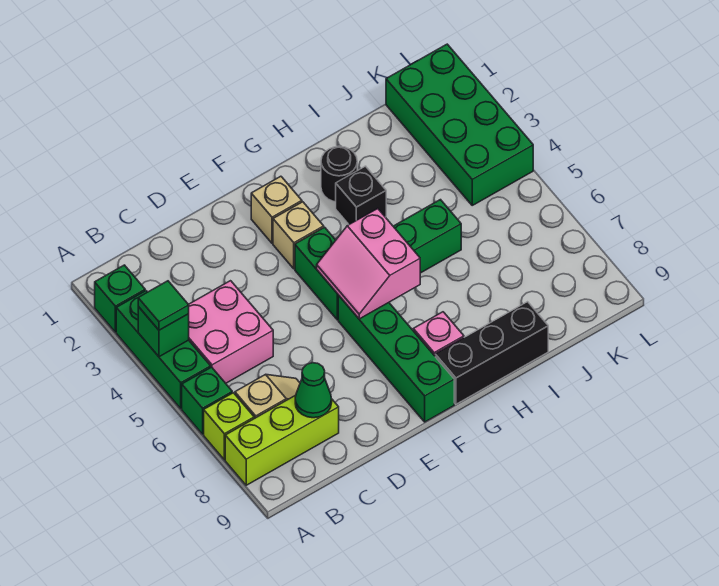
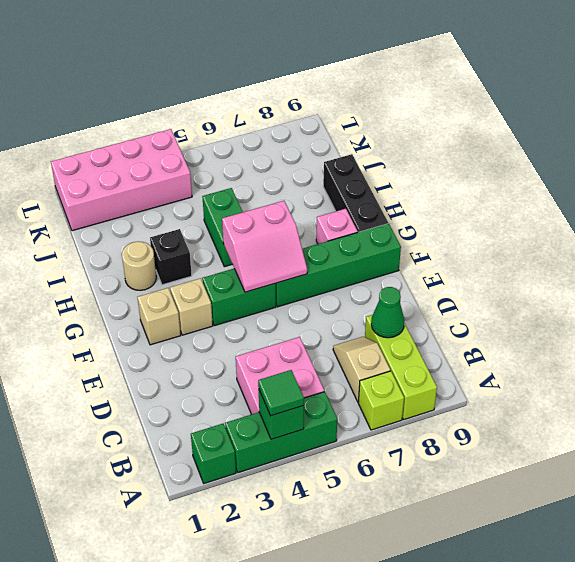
green brick A6 level 1 -> none
black round brick H2 level 1 -> tan round brick H2 level 1
green brick K1:L4 level 1 -> pink brick K1:L4 level 1

